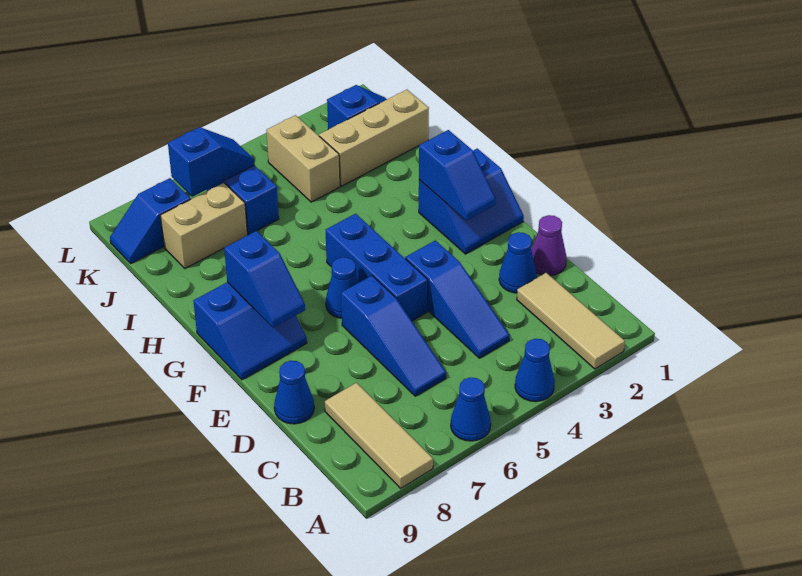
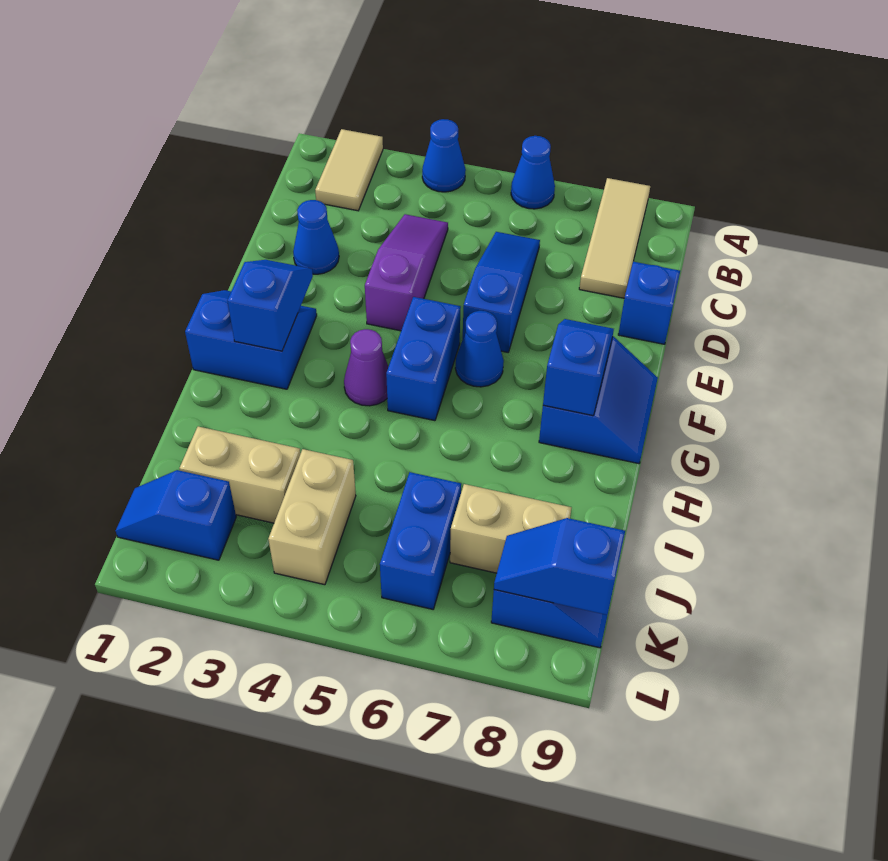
tan tile A2:C2 level 1 -> tan tile A2:B2 level 1
blue slope C4:E4 level 1 top E -> purple slope C4:E4 level 1 top E
purple cone D1 level 1 -> purple cone G4 level 1
blue cone D9 level 1 -> blue brick D9 level 1
blue brick E5:G5 level 1 -> blue brick F5:G5 level 1
blue slope F8:G9 level 1 top G -> blue slope F8:G9 level 1 top 8
tan brick J1:J3 level 1 -> tan brick J2:J3 level 1
blue slope K6:K7 level 2 top 7 -> blue slope K8:K9 level 2 top 9

